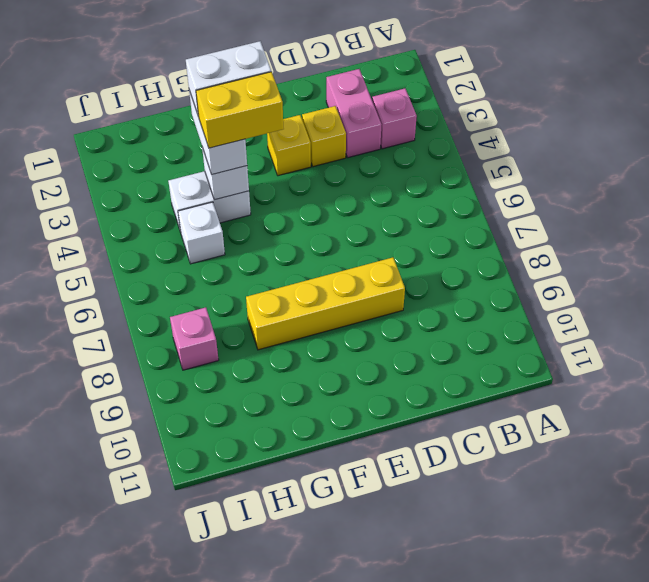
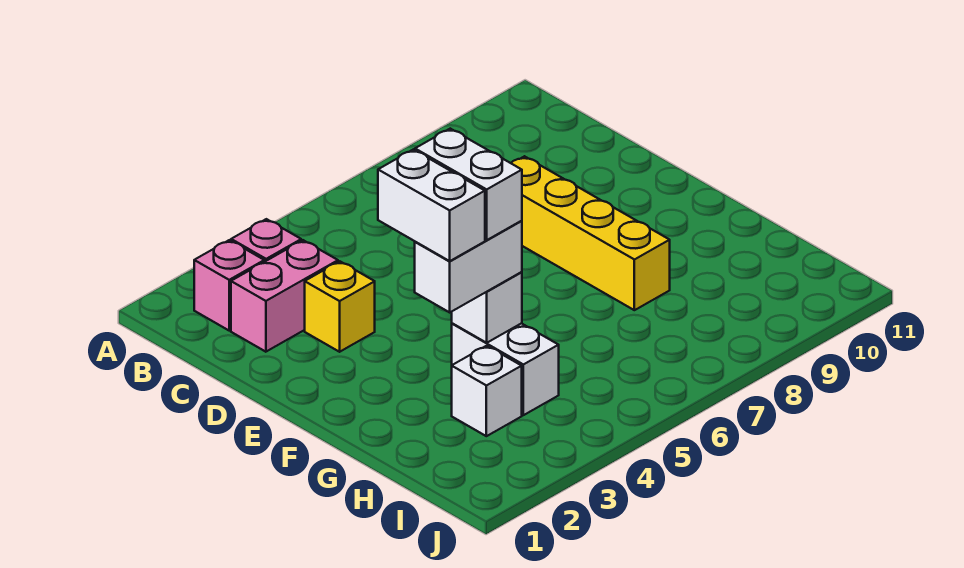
yellow brick E3 level 1 -> none
yellow brick F4:G4 level 4 -> white brick F4:G4 level 4
white brick H5 level 1 -> white brick H3 level 1
pink brick I8 level 1 -> pink brick B2 level 1

